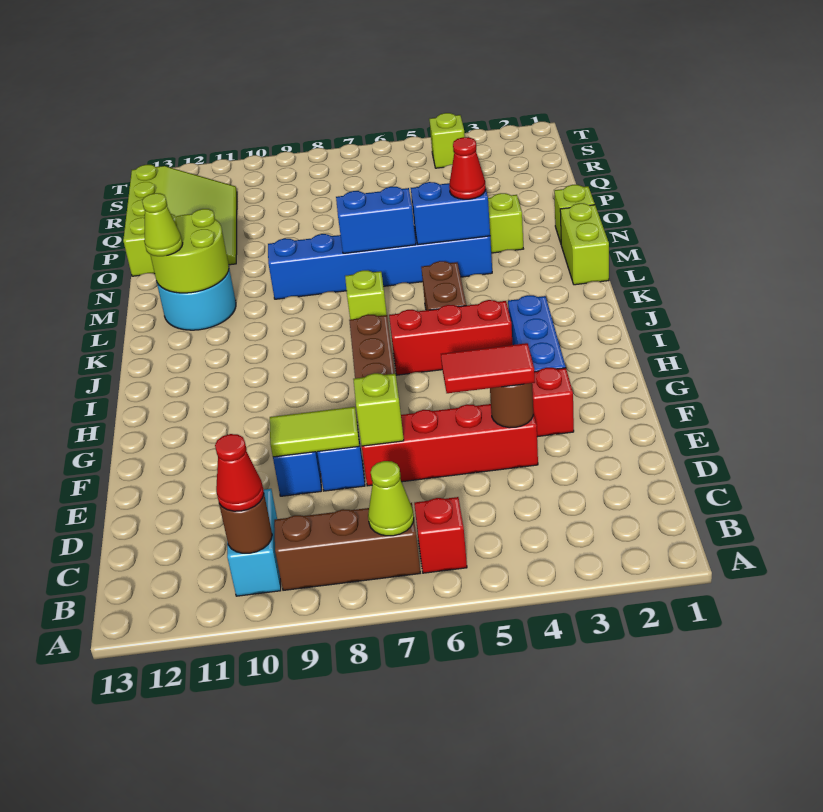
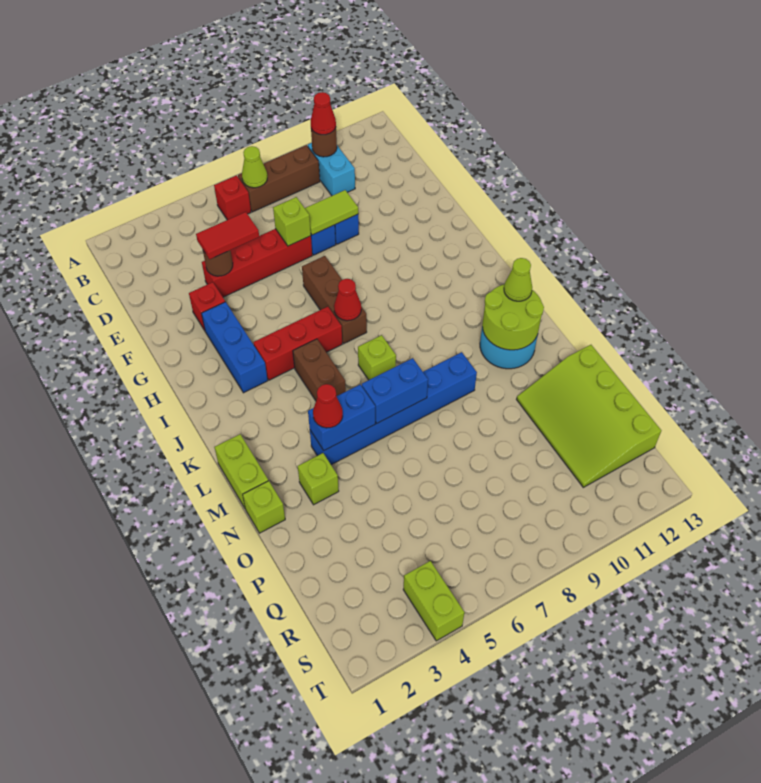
none -> red cone I7 level 2
lime brick S4 level 1 -> lime brick S4:T4 level 1

